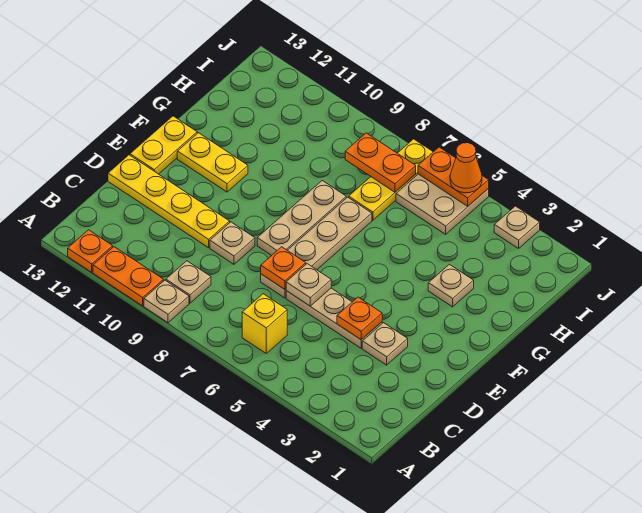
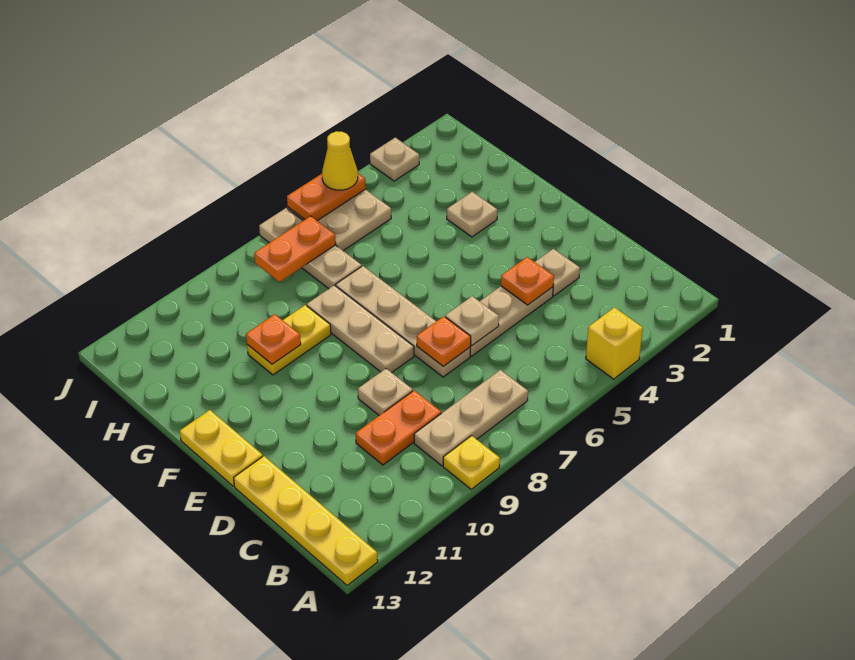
tan plate A9 level 1 -> yellow plate A9 level 1
orange plate A10:A11 level 1 -> orange plate C9:C10 level 1
orange plate A12 level 1 -> orange plate G10 level 2
yellow brick B6 level 1 -> yellow brick A4 level 1
tan plate B9 level 1 -> tan plate B7:B9 level 1
yellow plate D10:D13 level 1 -> yellow plate A13:D13 level 1
yellow plate F11:F12 level 1 -> yellow plate G9:G10 level 1
yellow plate H7:J7 level 1 -> tan plate H7:J7 level 1
orange cone J5 level 3 -> yellow cone J5 level 3

